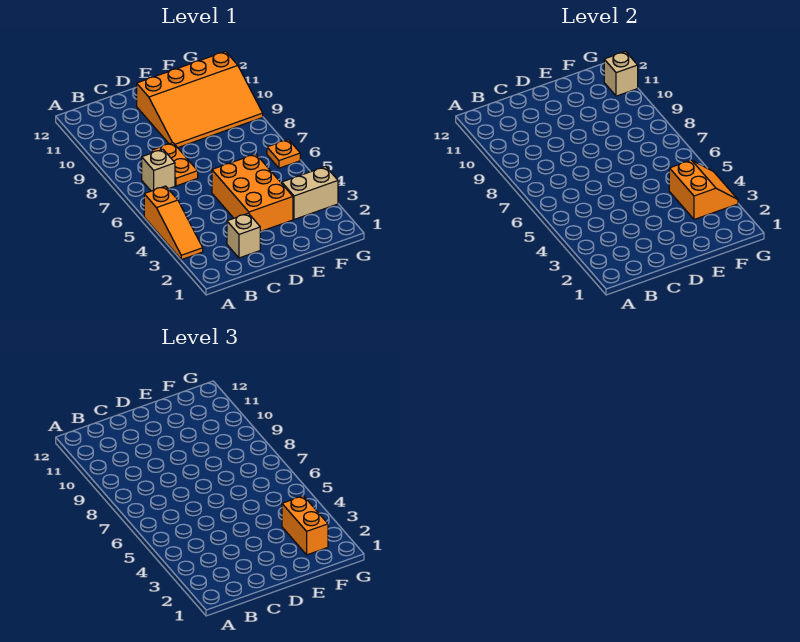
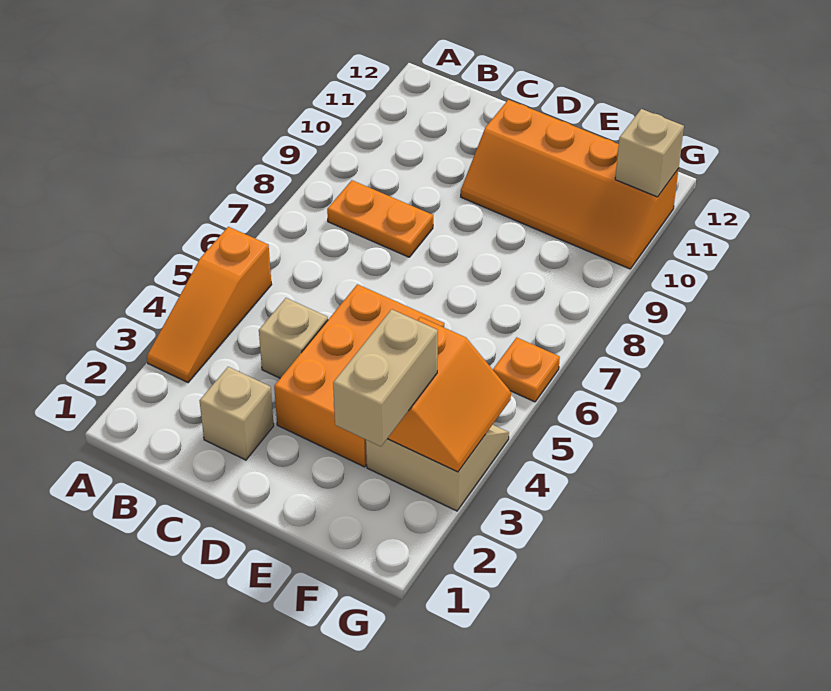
tan brick B7 level 1 -> tan brick C4 level 1
orange plate C7:C8 level 1 -> orange plate B8:C8 level 1
orange slope D9:G11 level 1 top 11 -> orange slope D10:G11 level 1 top 11
orange brick F2:F3 level 3 -> tan brick F2:F3 level 3

